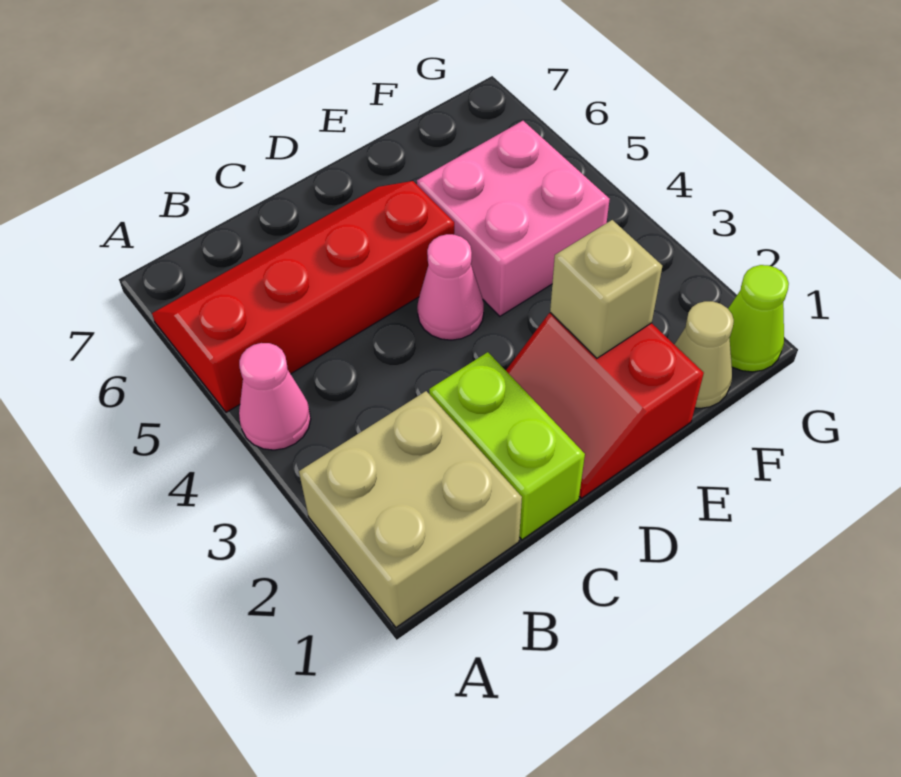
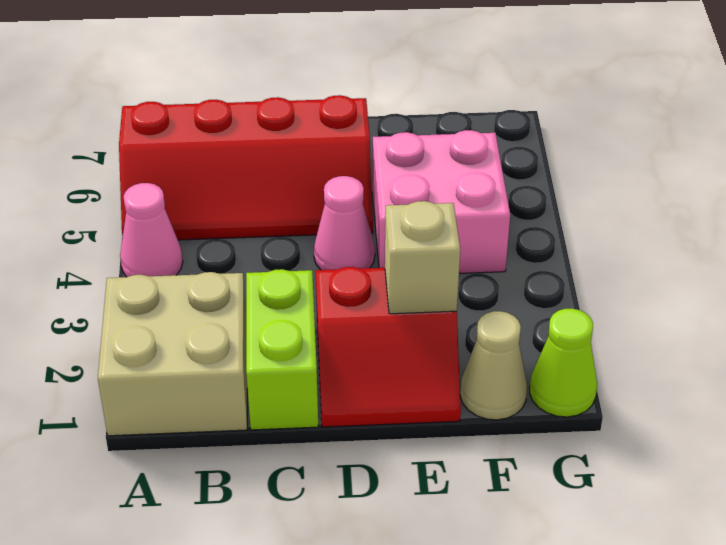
red slope A5:D6 level 1 top 5 -> red slope A5:D6 level 1 top 6
red slope D1:E2 level 1 top E -> red slope D1:E2 level 1 top 2

